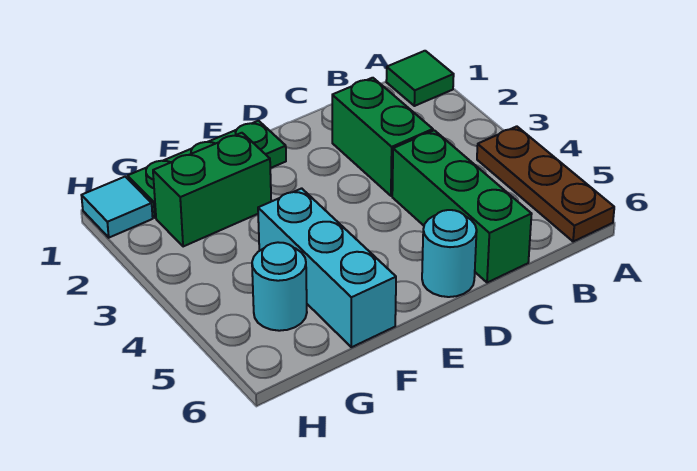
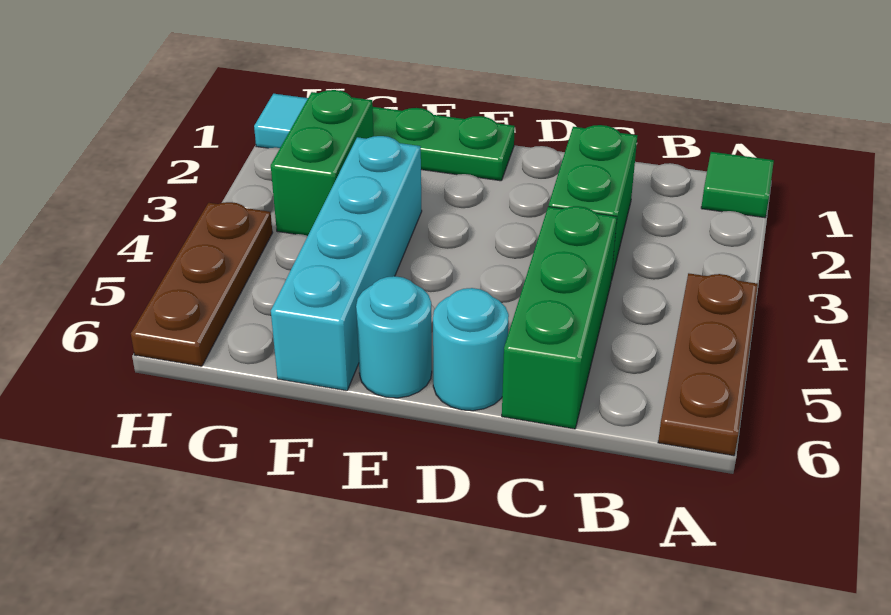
green brick F2:G2 level 1 -> green brick G2:G3 level 1
cyan brick F4:F6 level 1 -> cyan brick F3:F6 level 1
cyan round brick G5 level 1 -> cyan round brick E6 level 1
none -> brown plate H4:H6 level 1

